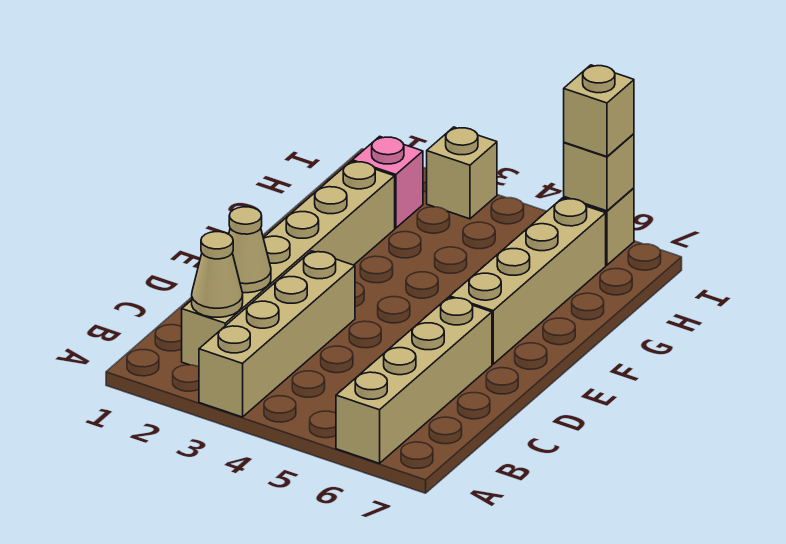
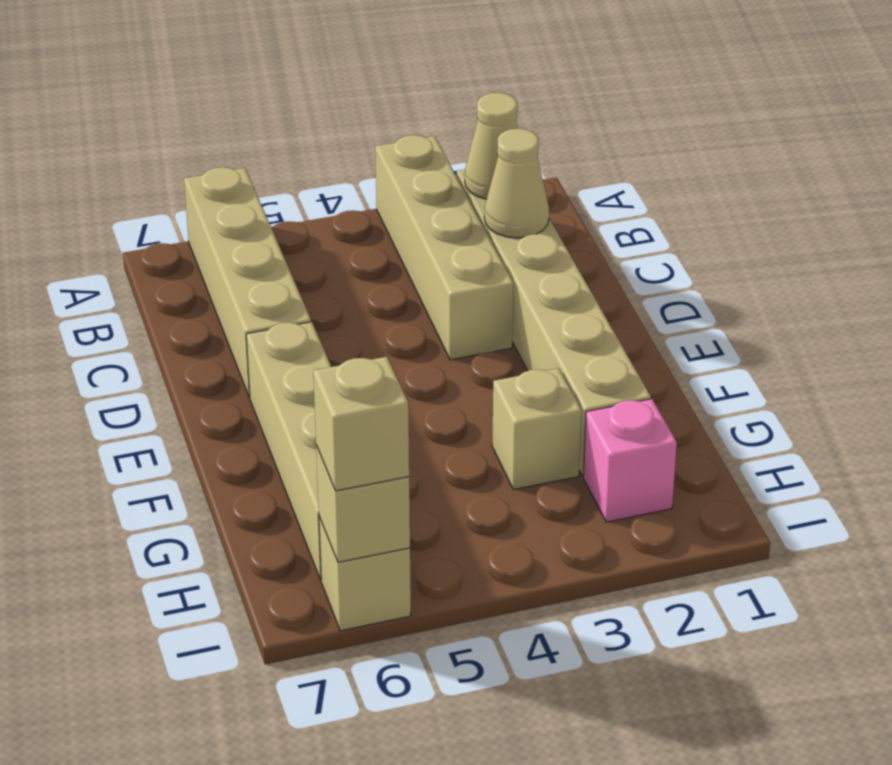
tan brick I3 level 1 -> tan brick G3 level 1

